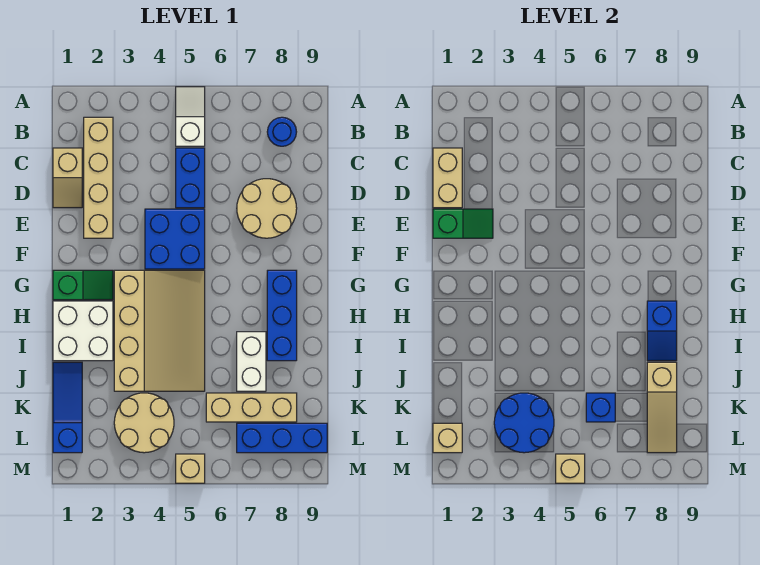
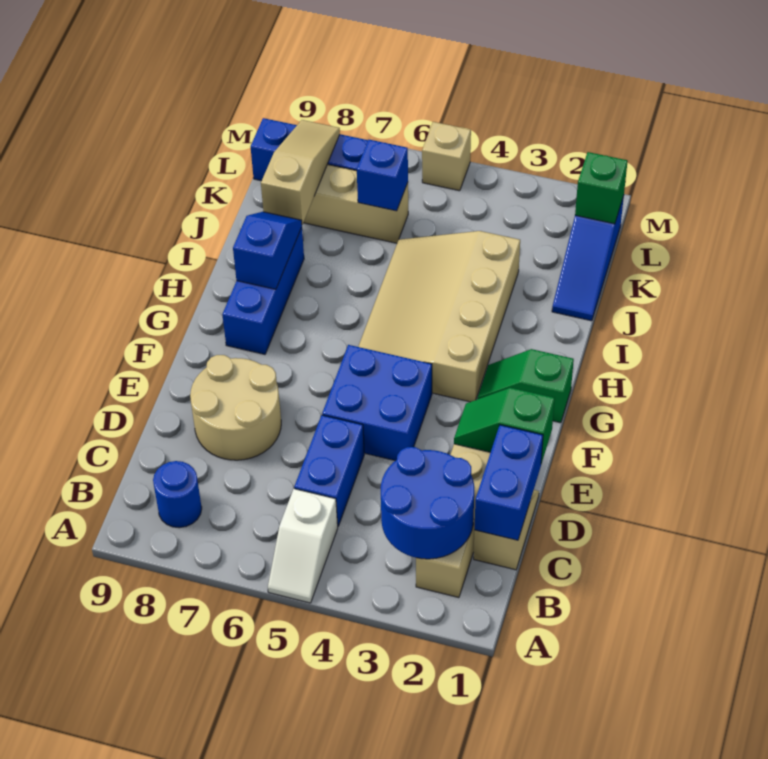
tan brick C1:D1 level 2 -> blue brick C1:D1 level 2
white brick H1:I2 level 1 -> none
white brick I7:J7 level 1 -> none
tan round brick K3:L4 level 1 -> none
blue round brick K3:L4 level 2 -> blue round brick B2:C3 level 2
tan brick L1 level 2 -> green brick L1 level 2
tan brick M5 level 2 -> none

